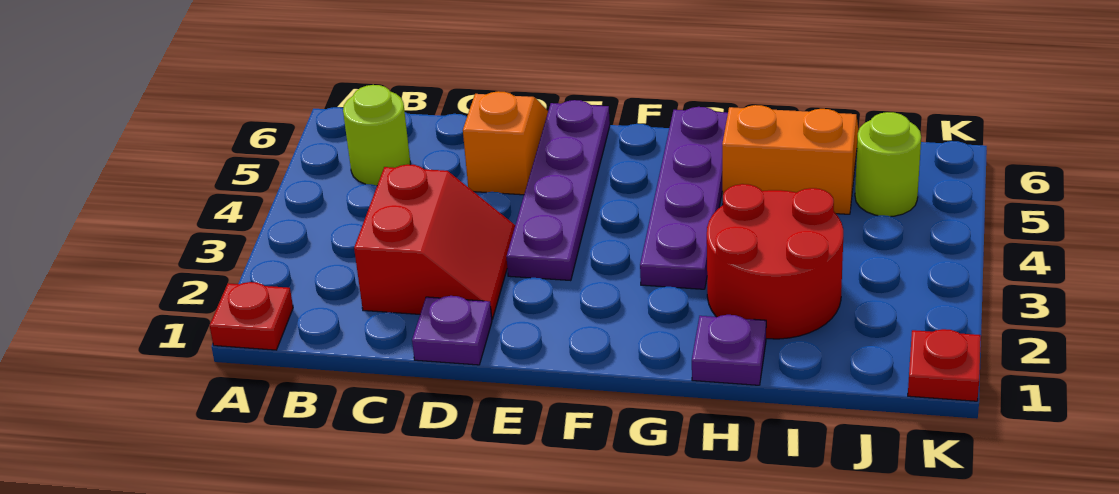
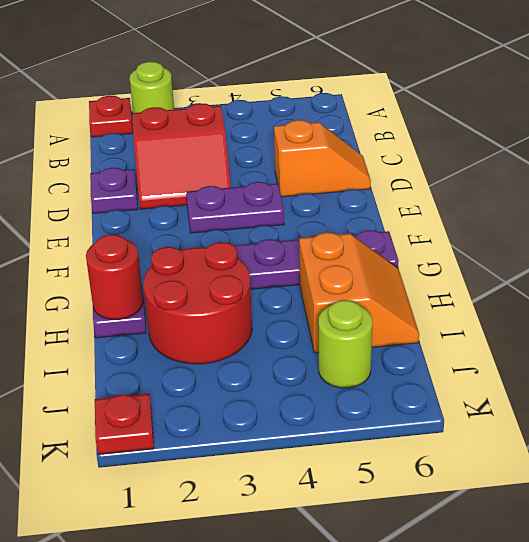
lime round brick B5 level 1 -> lime round brick A2 level 1
purple plate E3:E6 level 1 -> purple plate E3:E4 level 1
none -> red round brick H1 level 2

